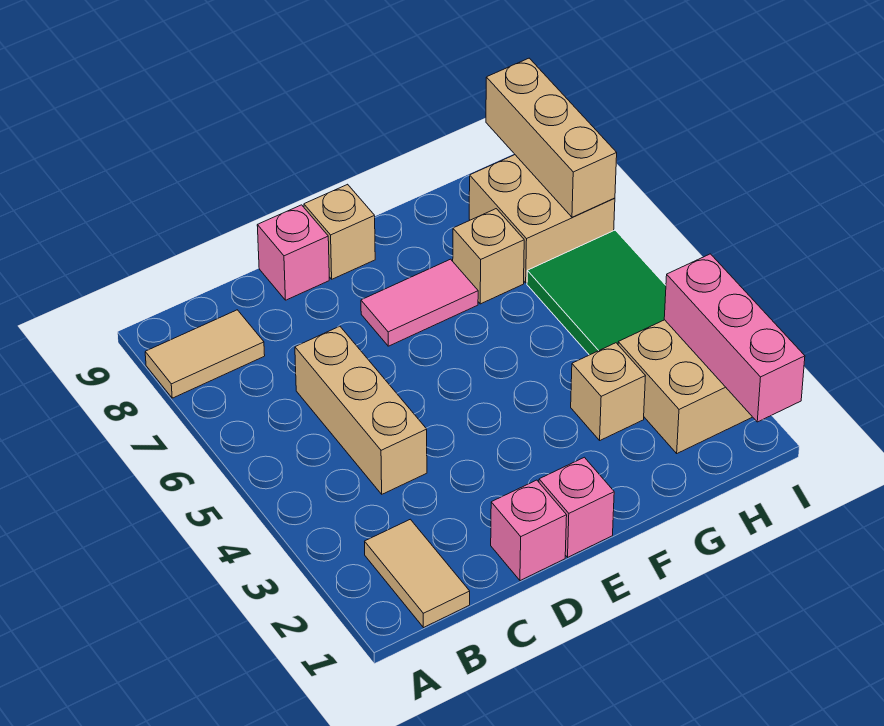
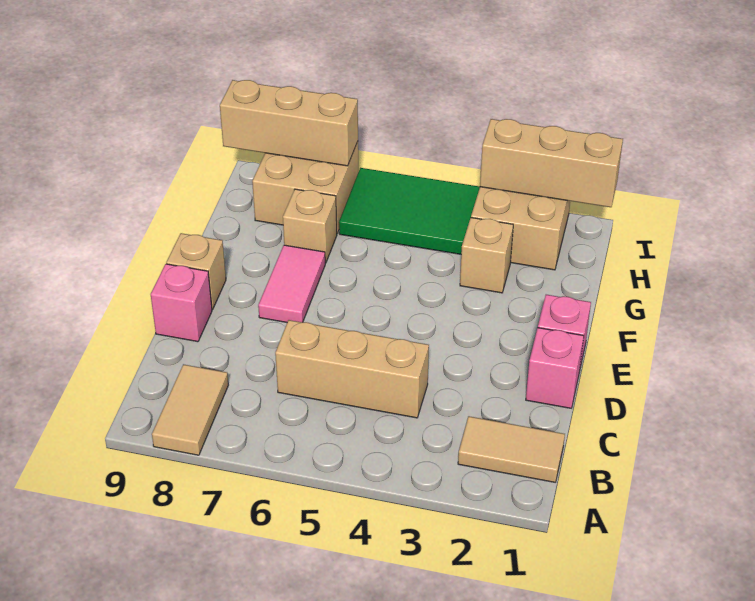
pink brick I1:I3 level 2 -> tan brick I1:I3 level 2

